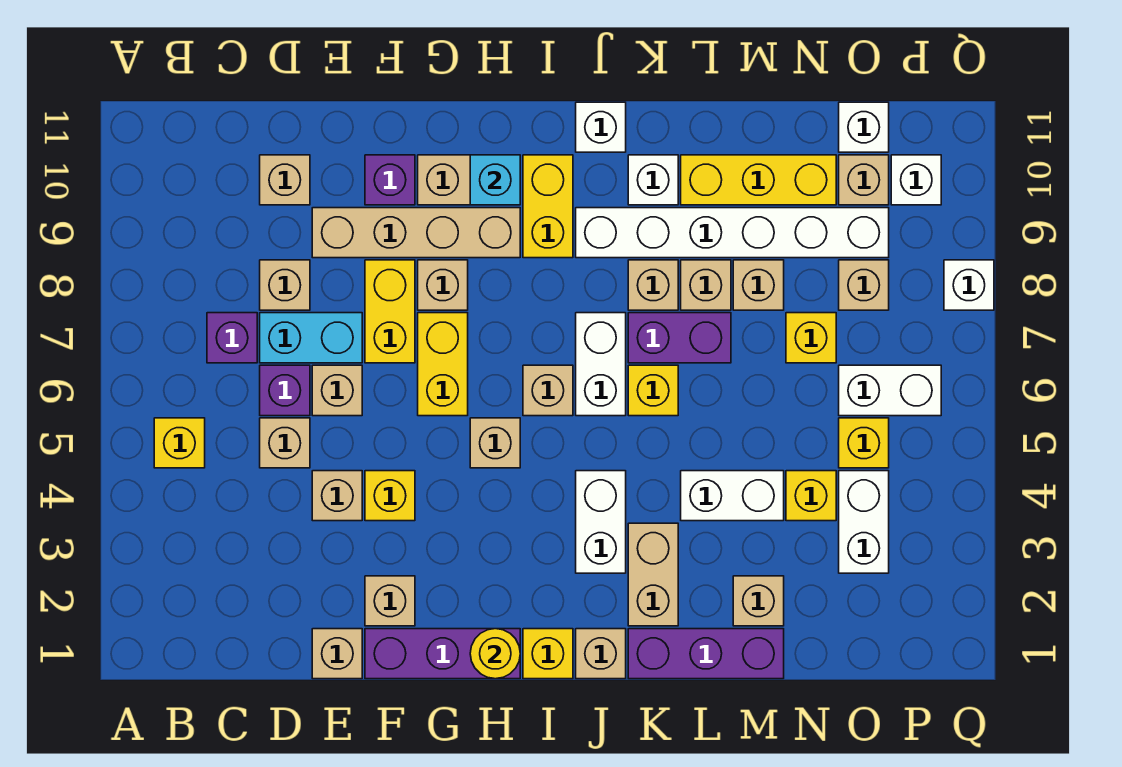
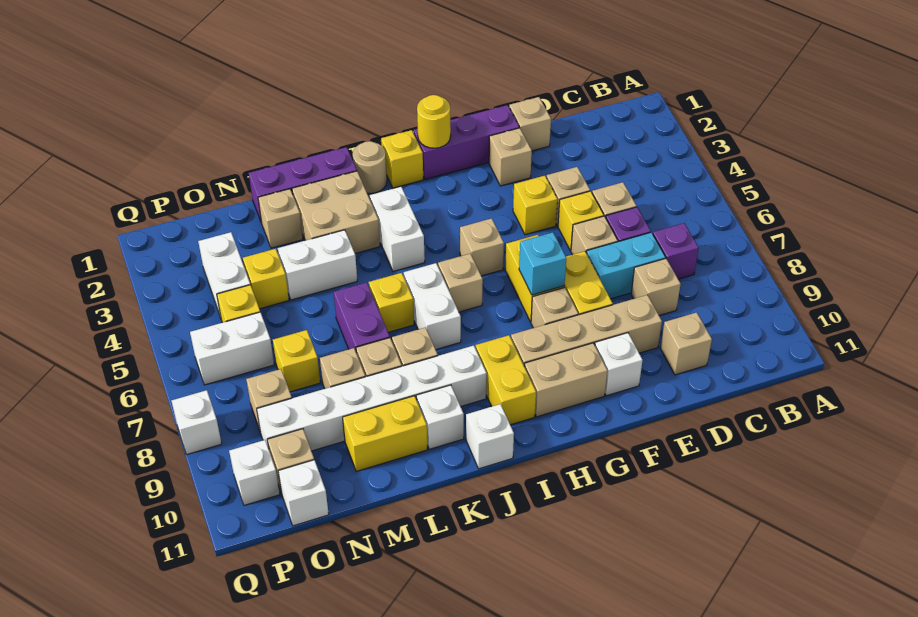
yellow brick B5 level 1 -> yellow brick E5 level 1
purple brick F10 level 1 -> white brick F10 level 1
cyan brick H10 level 2 -> cyan brick G7 level 2
tan brick J1 level 1 -> tan round brick J1 level 1
tan brick K2:K3 level 1 -> tan brick K2:L3 level 1
purple brick K7:L7 level 1 -> purple brick L6:L7 level 1
yellow brick L10:N10 level 1 -> yellow brick L10:M10 level 1

